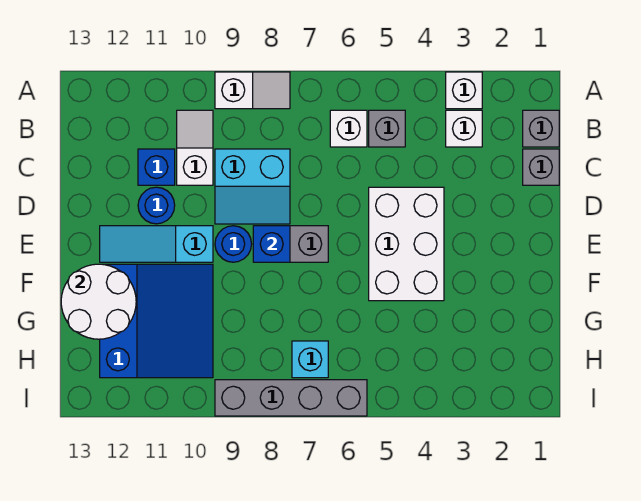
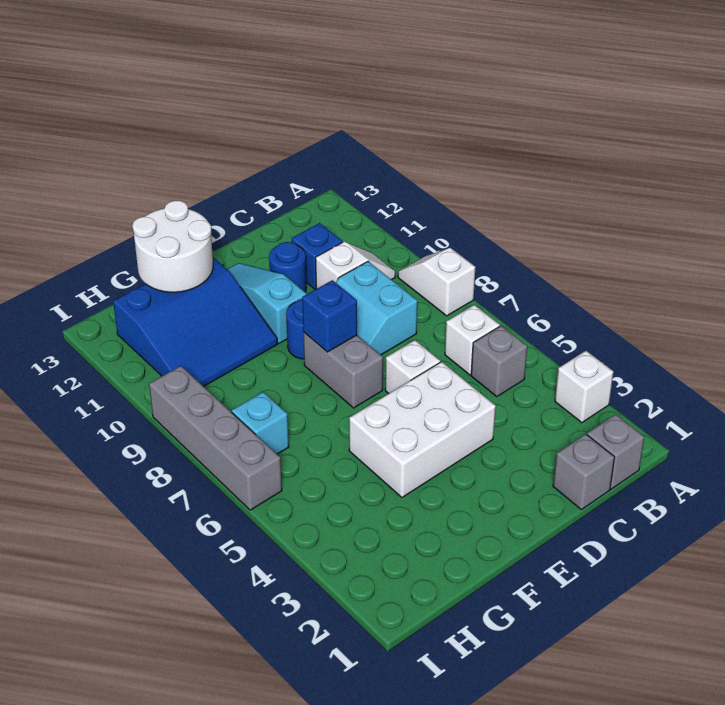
white slope A8:A9 level 1 top 9 -> white slope A8:A9 level 1 top 8
white brick B3 level 1 -> white brick D6 level 1

